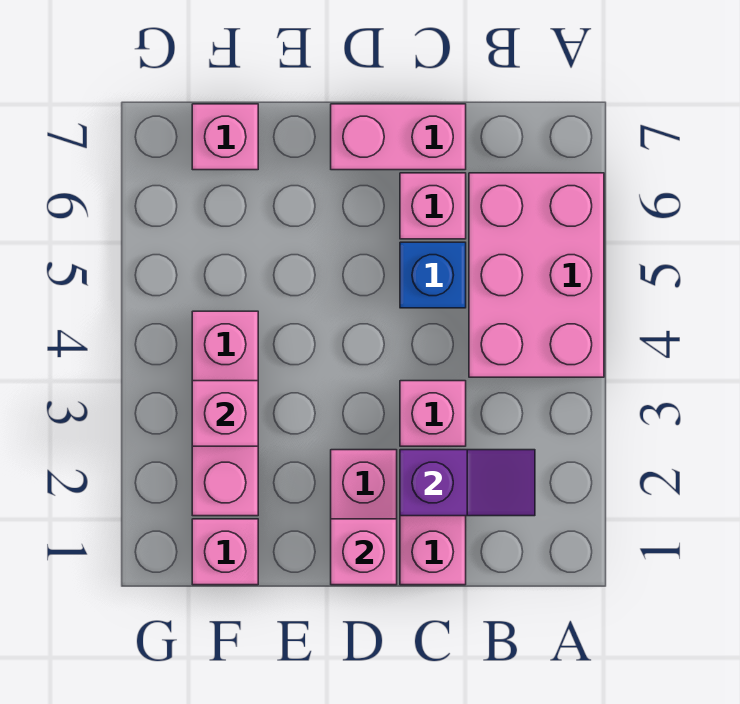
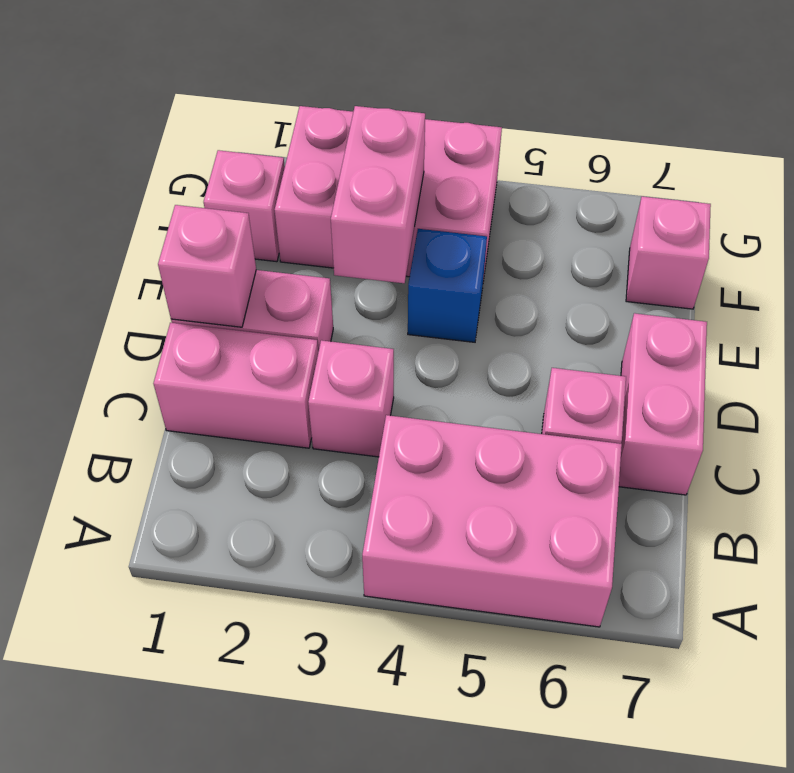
purple slope B2:C2 level 2 top C -> none
blue brick C5 level 1 -> blue brick E4 level 1
pink brick F2:F4 level 1 -> pink brick F2:G4 level 1
pink brick F3 level 2 -> pink brick E3:F3 level 2

